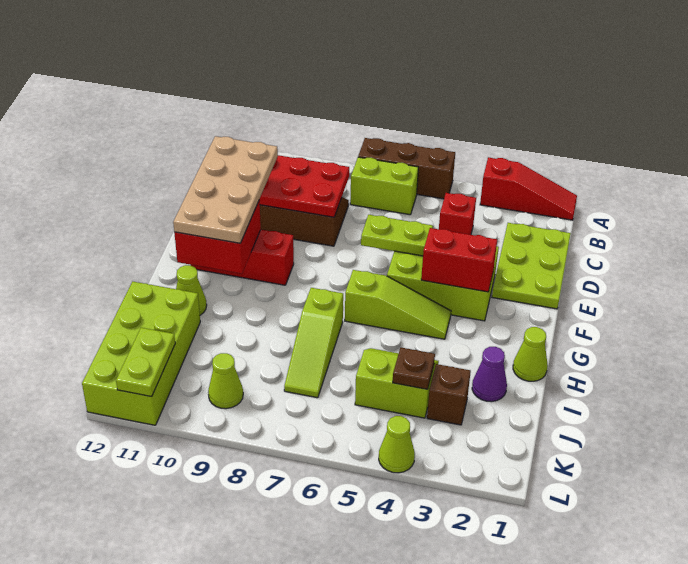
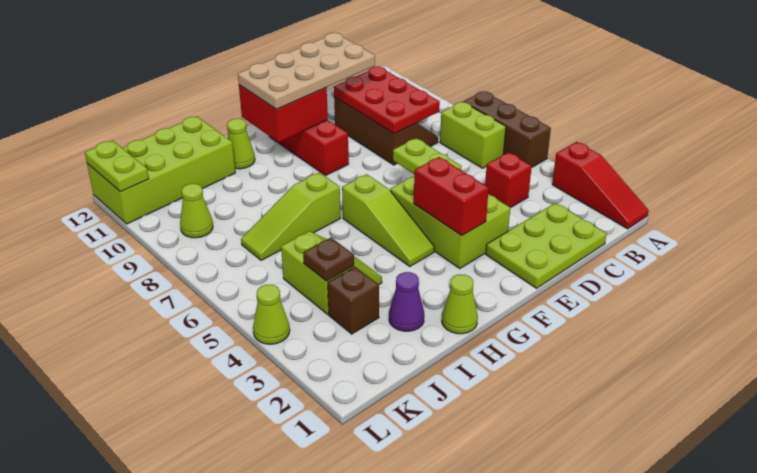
lime plate K11:L11 level 2 -> lime plate L11:L12 level 2

